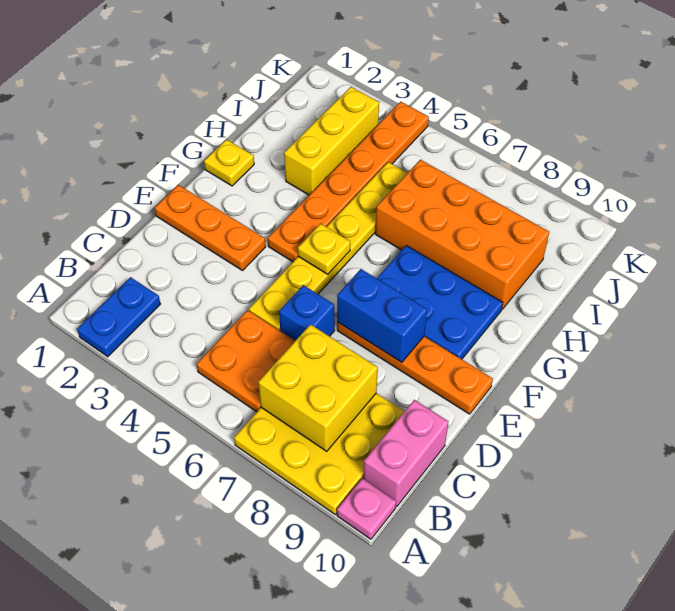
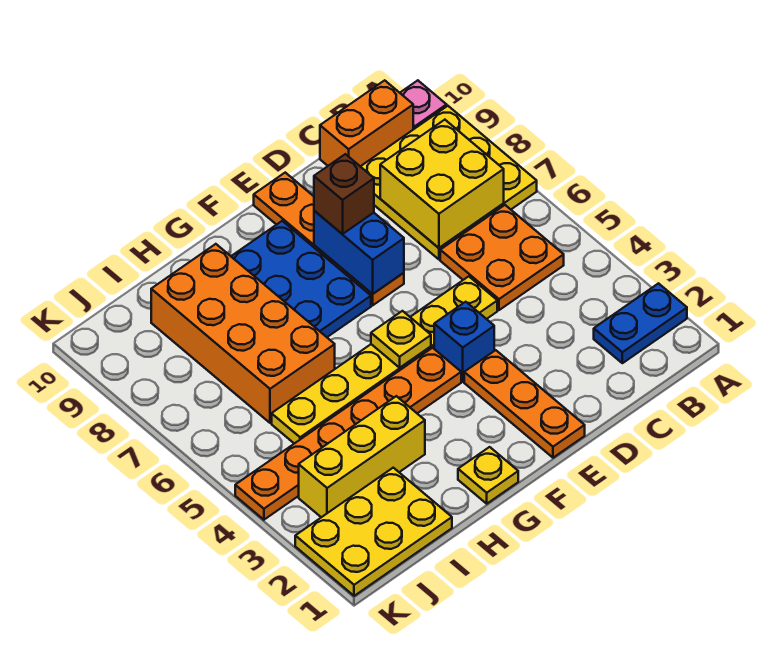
pink brick B10:C10 level 1 -> orange brick B10:C10 level 1
blue brick D6 level 1 -> blue brick E4 level 1
none -> brown brick E8 level 3
none -> yellow plate I1:K2 level 1

